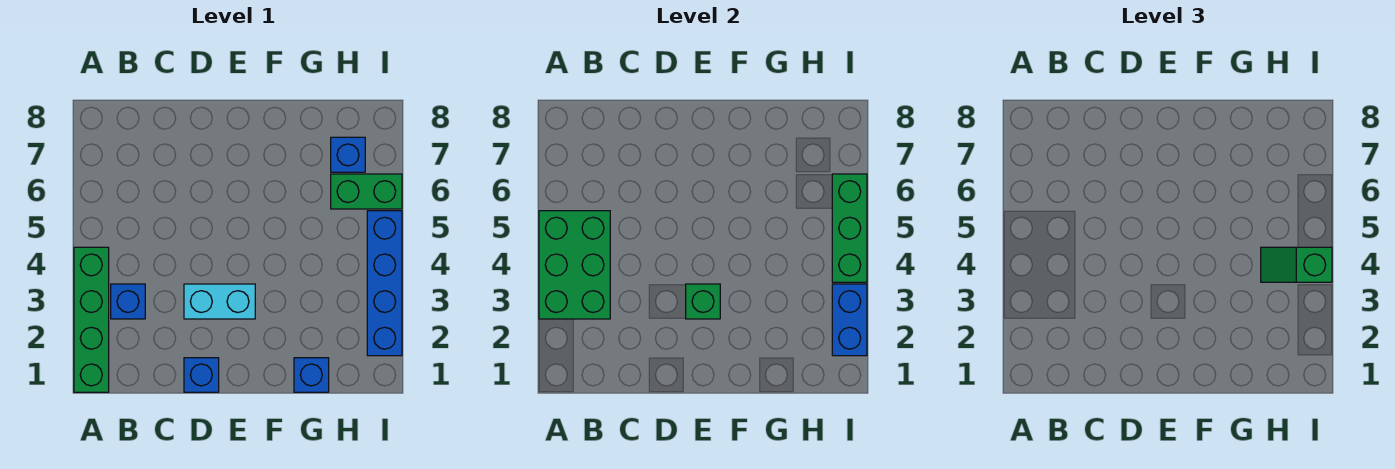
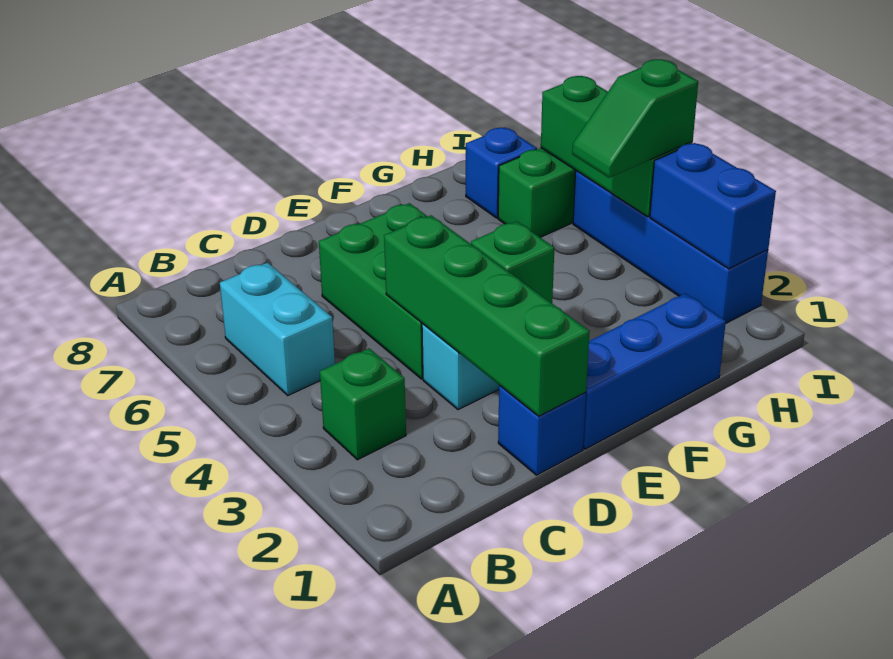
green brick A1:A4 level 1 -> green brick D1:D4 level 2
green brick A3:B5 level 2 -> green brick D4:E6 level 1
blue brick B3 level 1 -> green brick B3 level 1
none -> cyan brick B5:B6 level 1
blue brick G1 level 1 -> blue brick E1:G1 level 1

